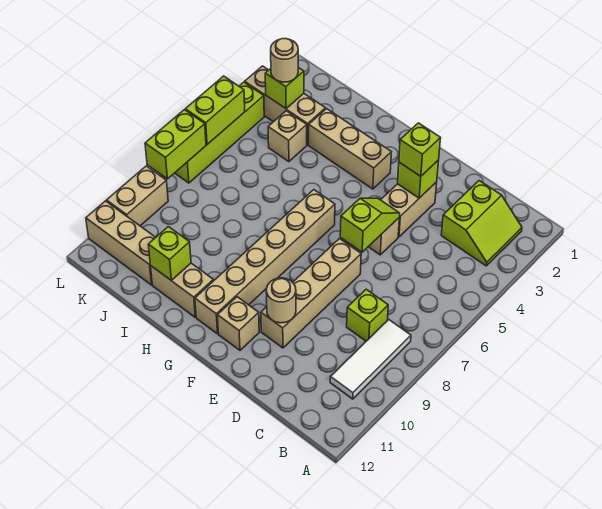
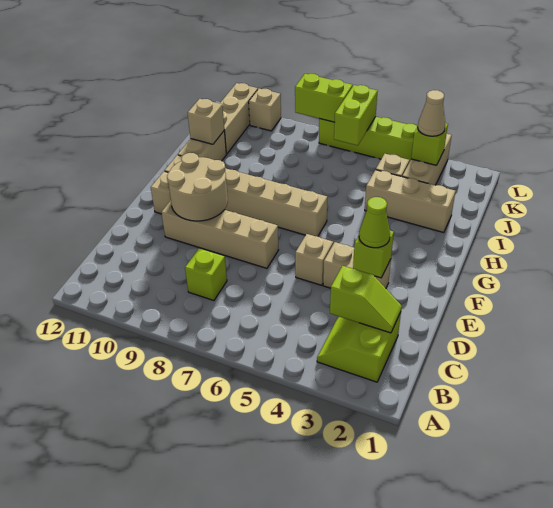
lime slope B2:C3 level 1 top C -> lime slope B2:C3 level 1 top 2
white tile B8:B10 level 1 -> none
lime brick E3 level 3 -> lime cone E3 level 3
lime slope E5:E6 level 2 top 6 -> lime slope C2:C3 level 2 top 3
tan round brick E10 level 2 -> tan round brick E9:F10 level 2
tan brick G3:I3 level 1 -> tan brick I2:I4 level 1
lime brick I11 level 2 -> tan brick I11 level 2
tan round brick K3 level 3 -> tan cone K3 level 3
lime brick L5:L6 level 2 -> lime brick K6:L6 level 2
tan brick L9:L10 level 1 -> tan brick L10 level 1

